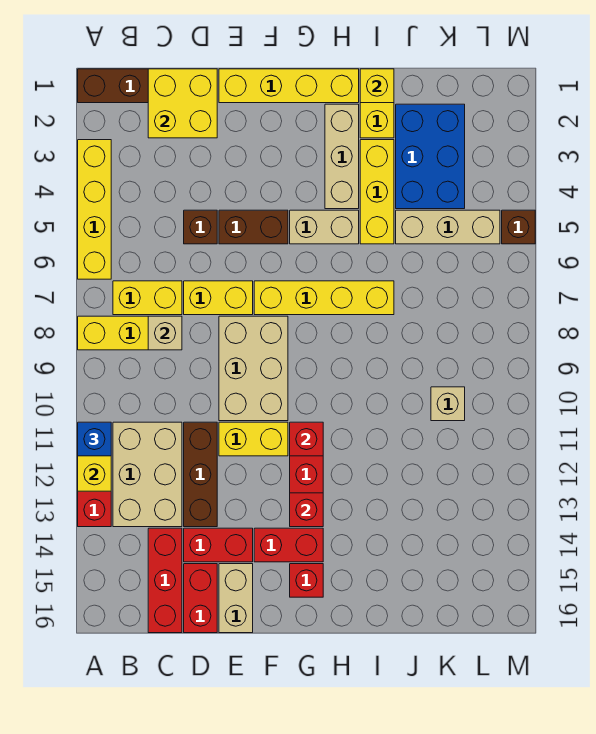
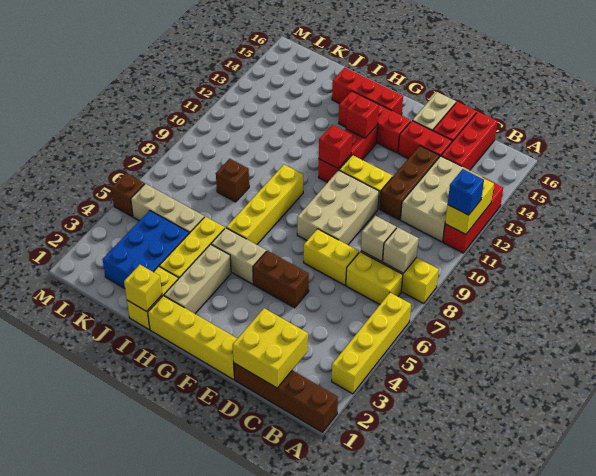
brown brick D5 level 1 -> brown brick J8 level 1
yellow brick F7:I7 level 1 -> yellow brick H6:H9 level 1
red brick F14:G14 level 1 -> red brick F14:H14 level 1
red brick G15 level 1 -> red brick G15:I15 level 1
tan brick K10 level 1 -> tan brick B8 level 2

